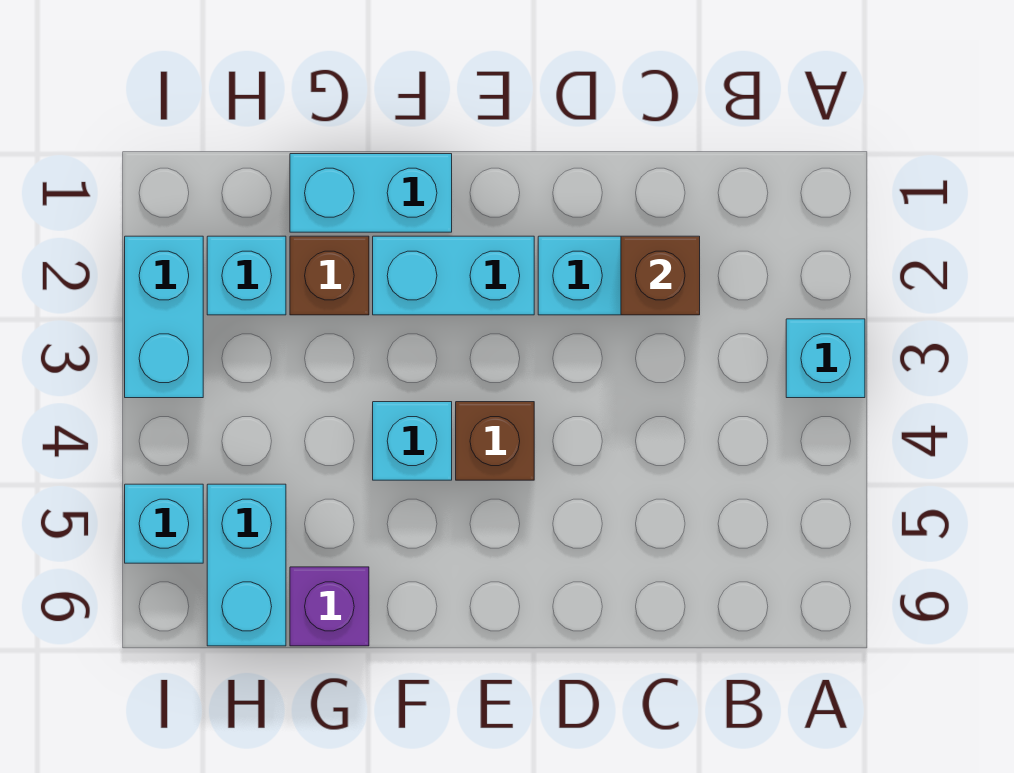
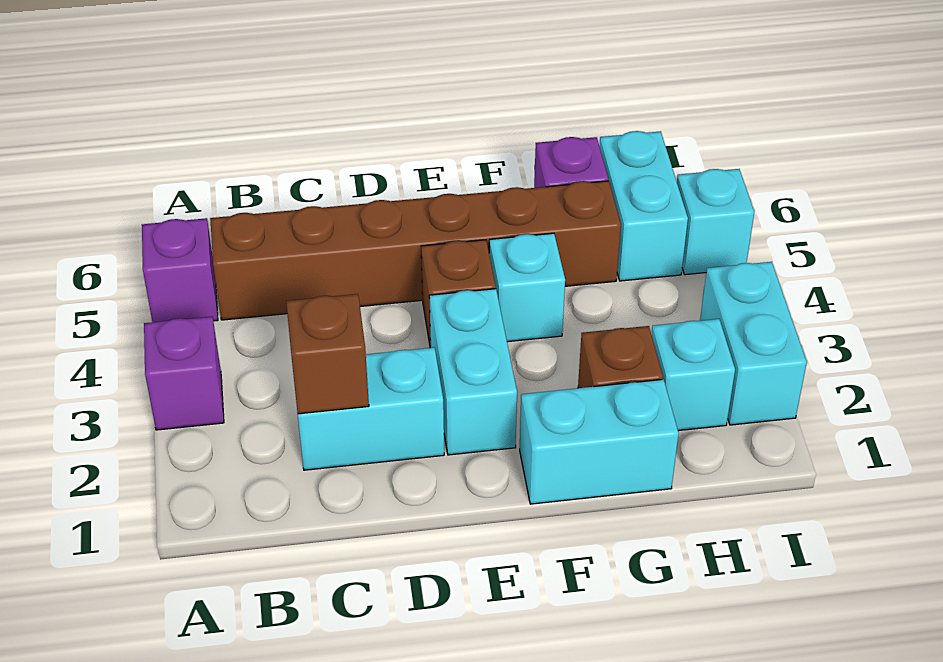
cyan brick A3 level 1 -> purple brick A3 level 1
none -> purple brick A5 level 1
none -> brown brick B5:G5 level 1
cyan brick E2:F2 level 1 -> cyan brick E2:E3 level 1

